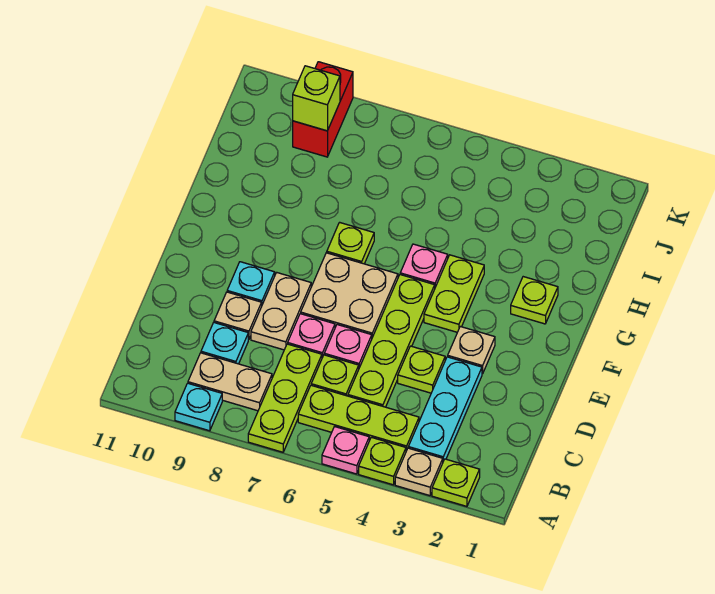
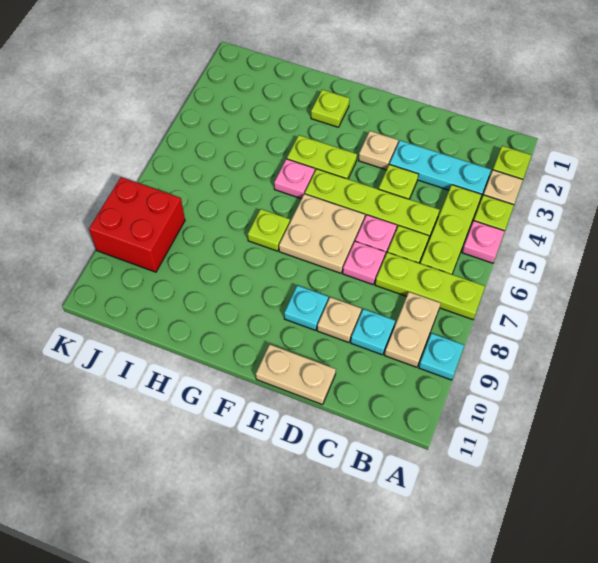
tan plate D8:E8 level 1 -> tan plate D11:E11 level 1
red brick J9:K9 level 1 -> red brick J8:K9 level 1
lime brick J9 level 2 -> none

